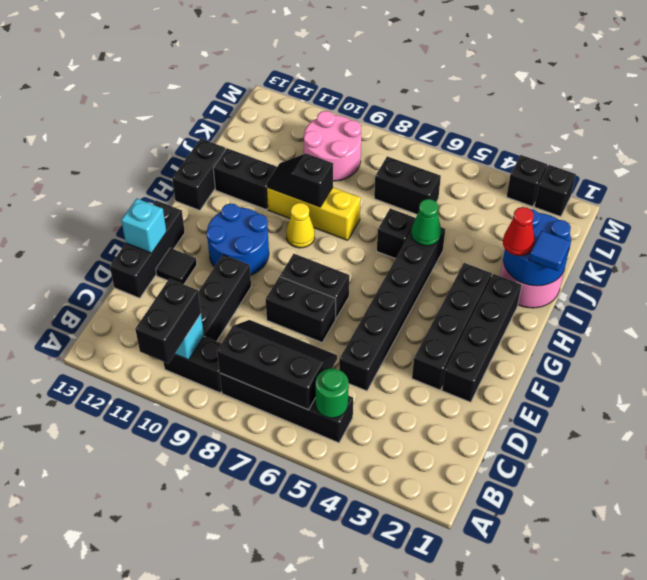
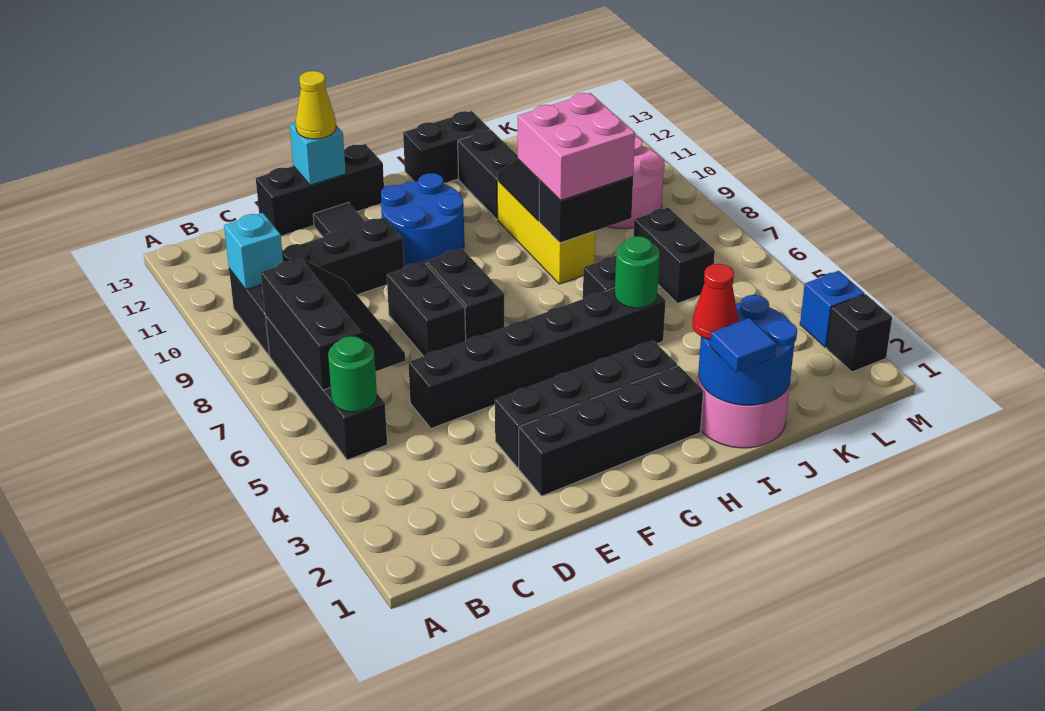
black brick A10:B10 level 3 -> black brick I8:J8 level 2
yellow cone H9 level 1 -> yellow cone E13 level 3
green cone I5 level 2 -> green round brick I5 level 2
none -> pink brick I8:J9 level 3
black brick M3 level 1 -> blue brick M3 level 1

